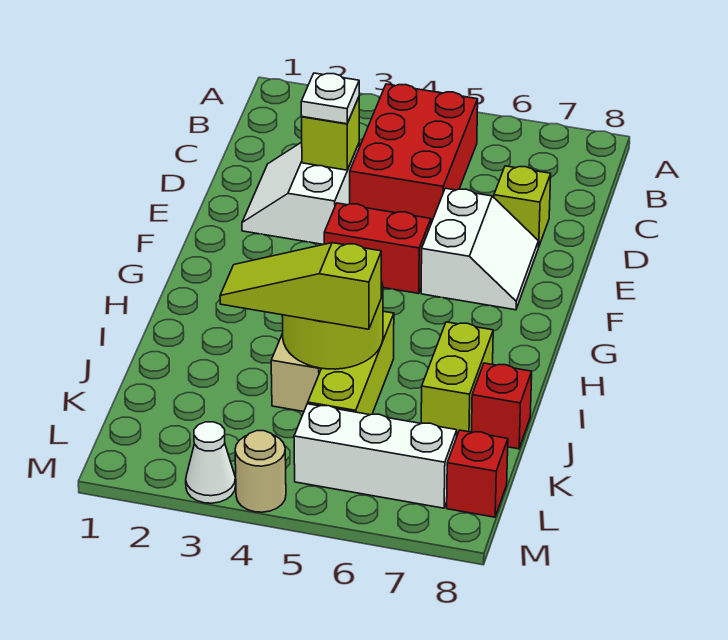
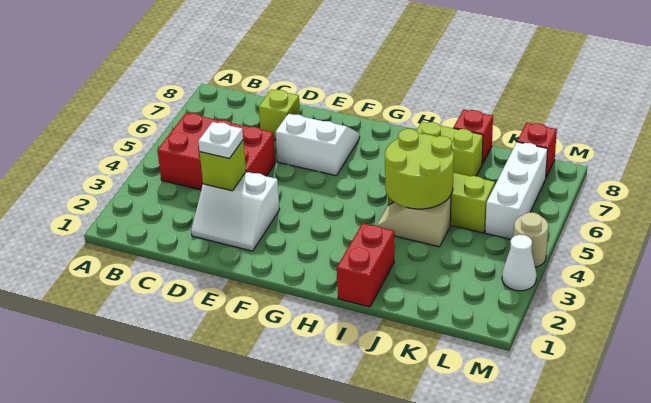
red brick F4:F5 level 1 -> red brick I1:I2 level 1
lime slope J3:J5 level 3 top 5 -> none

